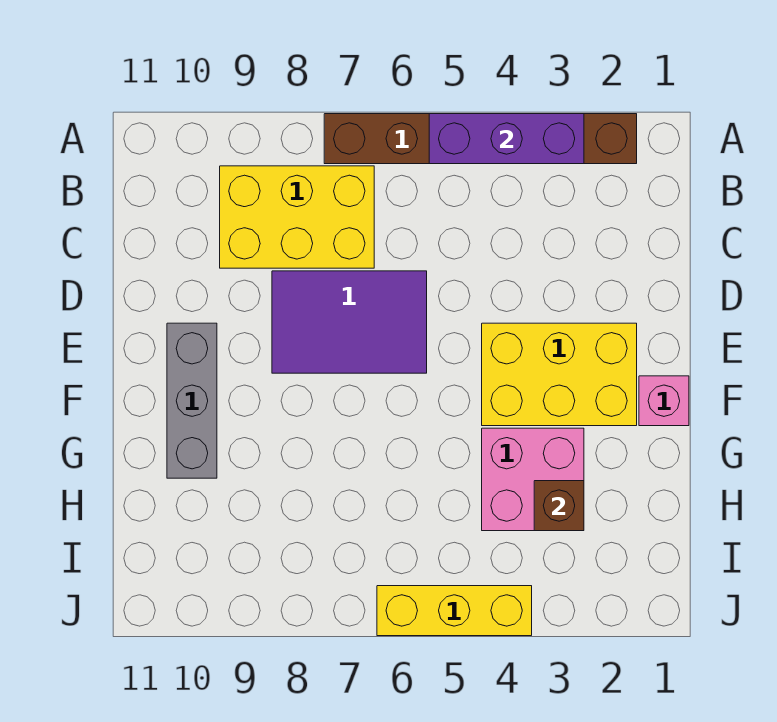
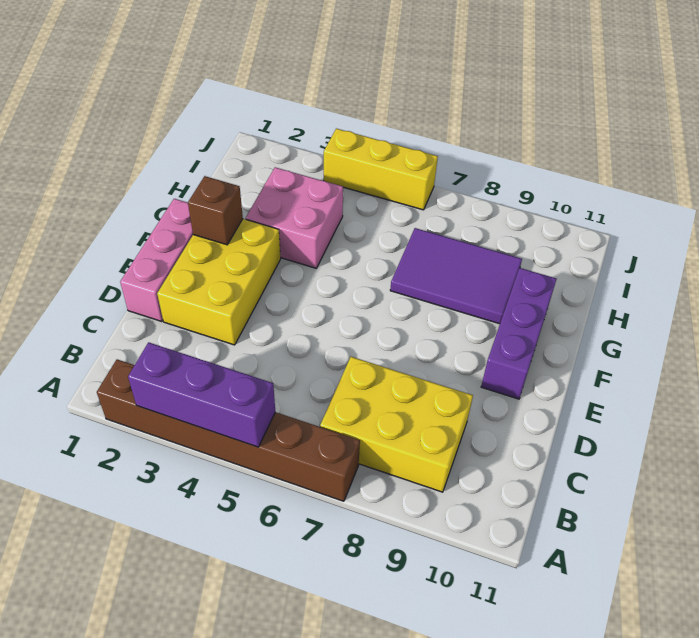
purple tile D6:E8 level 1 -> purple tile G7:H9 level 1
yellow brick E2:F4 level 1 -> yellow brick D2:F3 level 1
grey brick E10:G10 level 1 -> purple brick E10:G10 level 1
pink brick F1 level 1 -> pink brick D1:F1 level 1
brown brick H3 level 2 -> brown brick F2 level 2

